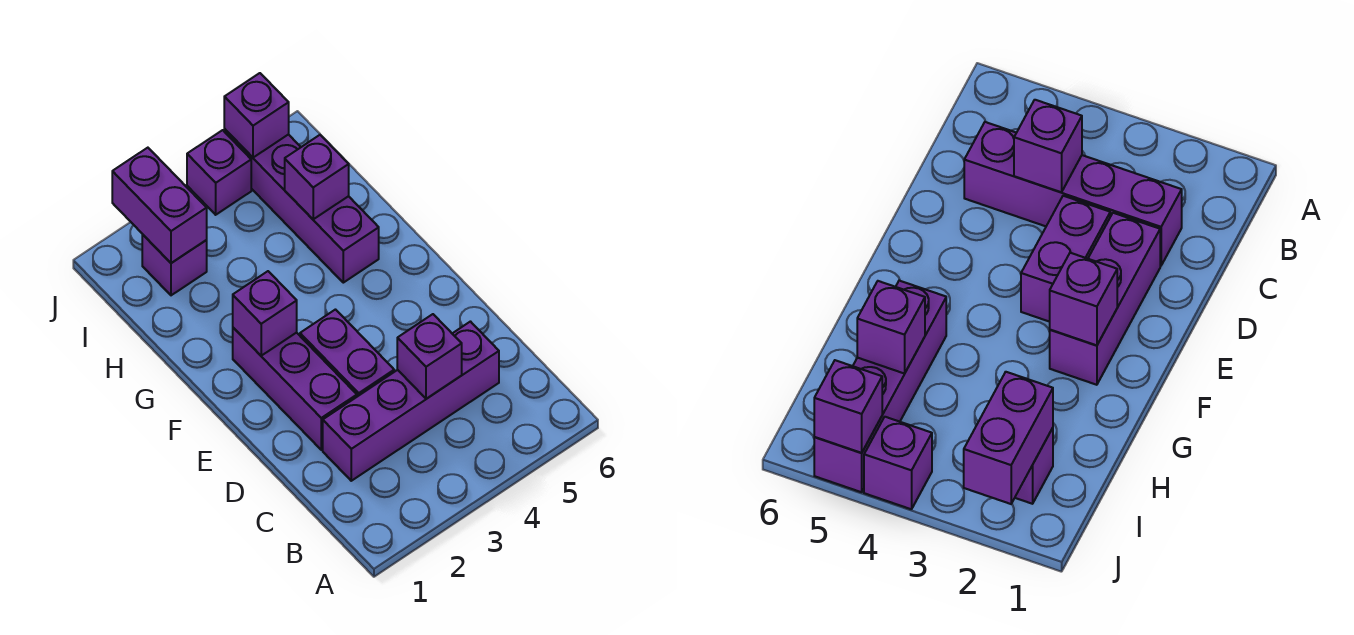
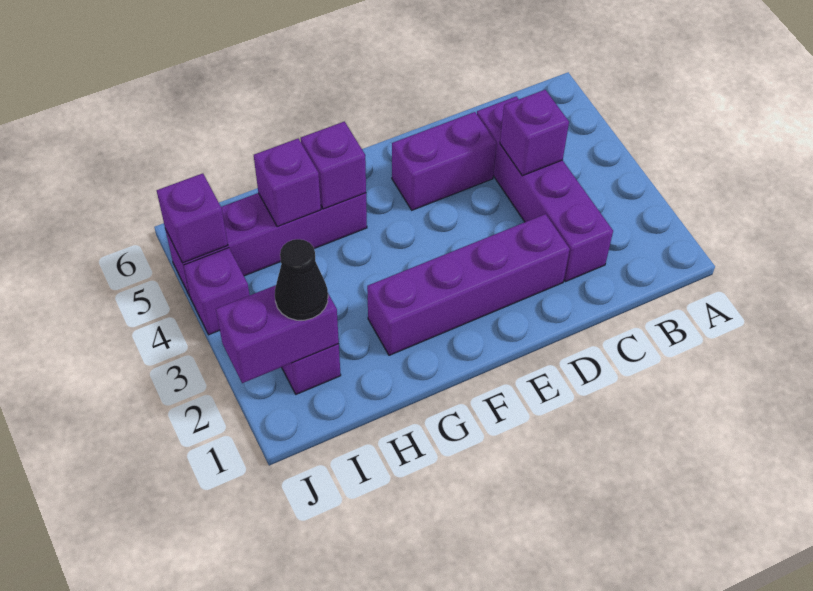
purple brick D2:F2 level 1 -> purple brick D2:G2 level 1
purple brick D3:E3 level 1 -> purple brick D5:E5 level 1
purple brick F2 level 2 -> purple brick G5 level 2
none -> black cone I2 level 3

